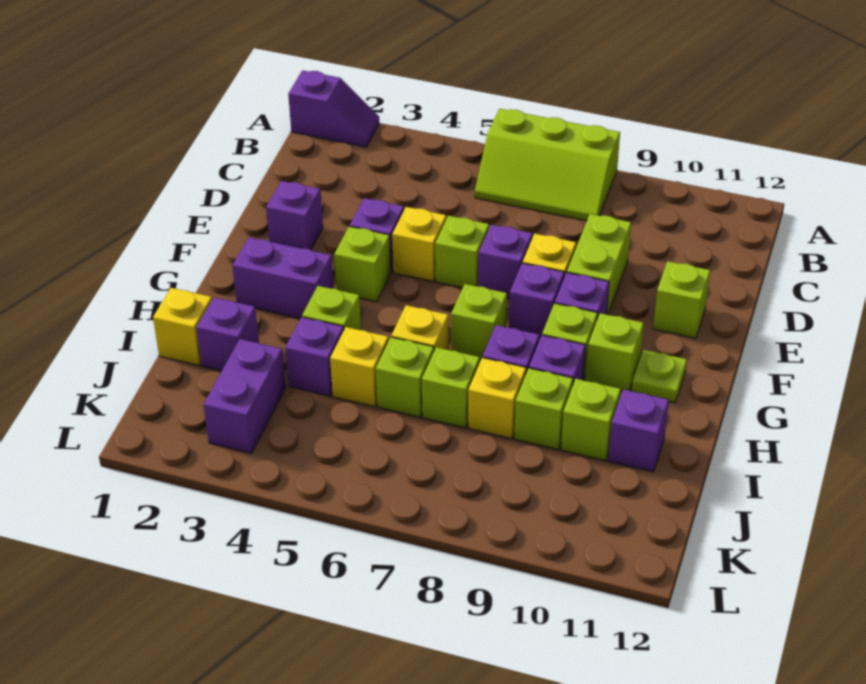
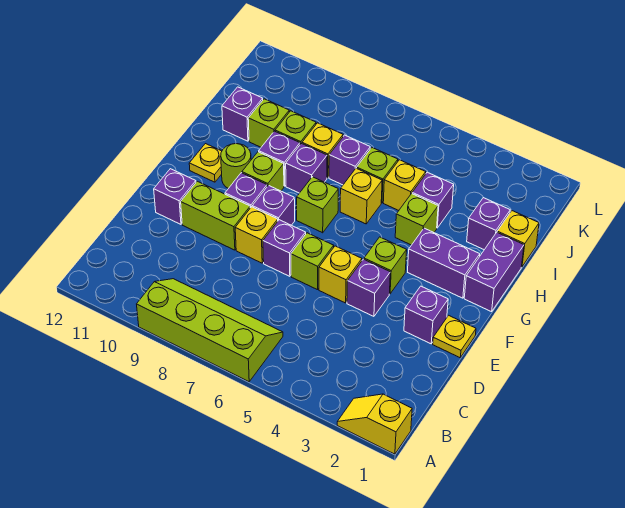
purple slope A1:A2 level 1 top 1 -> yellow slope A1:A2 level 1 top 1
lime slope A6:B8 level 1 top A -> lime slope A6:B9 level 1 top A
lime brick D9:E9 level 1 -> lime brick E9:E10 level 1
none -> yellow plate E1 level 1
lime brick E11 level 1 -> purple brick E11 level 1
lime brick G10 level 1 -> lime round brick G10 level 1
lime plate G11 level 1 -> yellow plate G11 level 1
lime brick I7 level 1 -> purple brick I7 level 1
purple brick J3:K3 level 1 -> purple brick G1:H1 level 1

